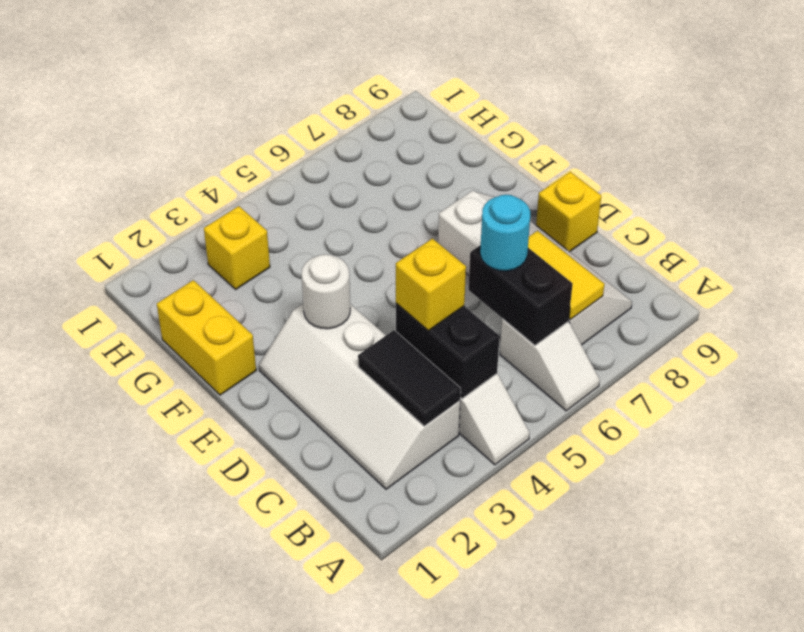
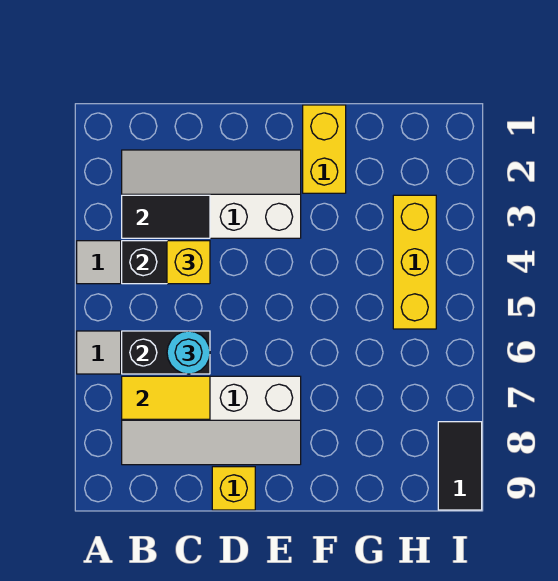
white round brick E3 level 2 -> none
yellow brick F1:G1 level 1 -> yellow brick F1:F2 level 1
yellow brick H3 level 1 -> yellow brick H3:H5 level 1
none -> black tile I8:I9 level 1

